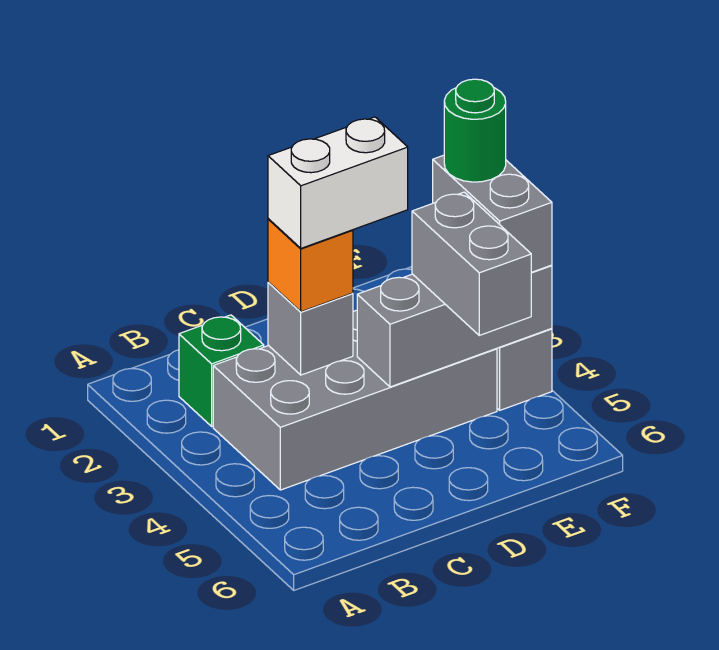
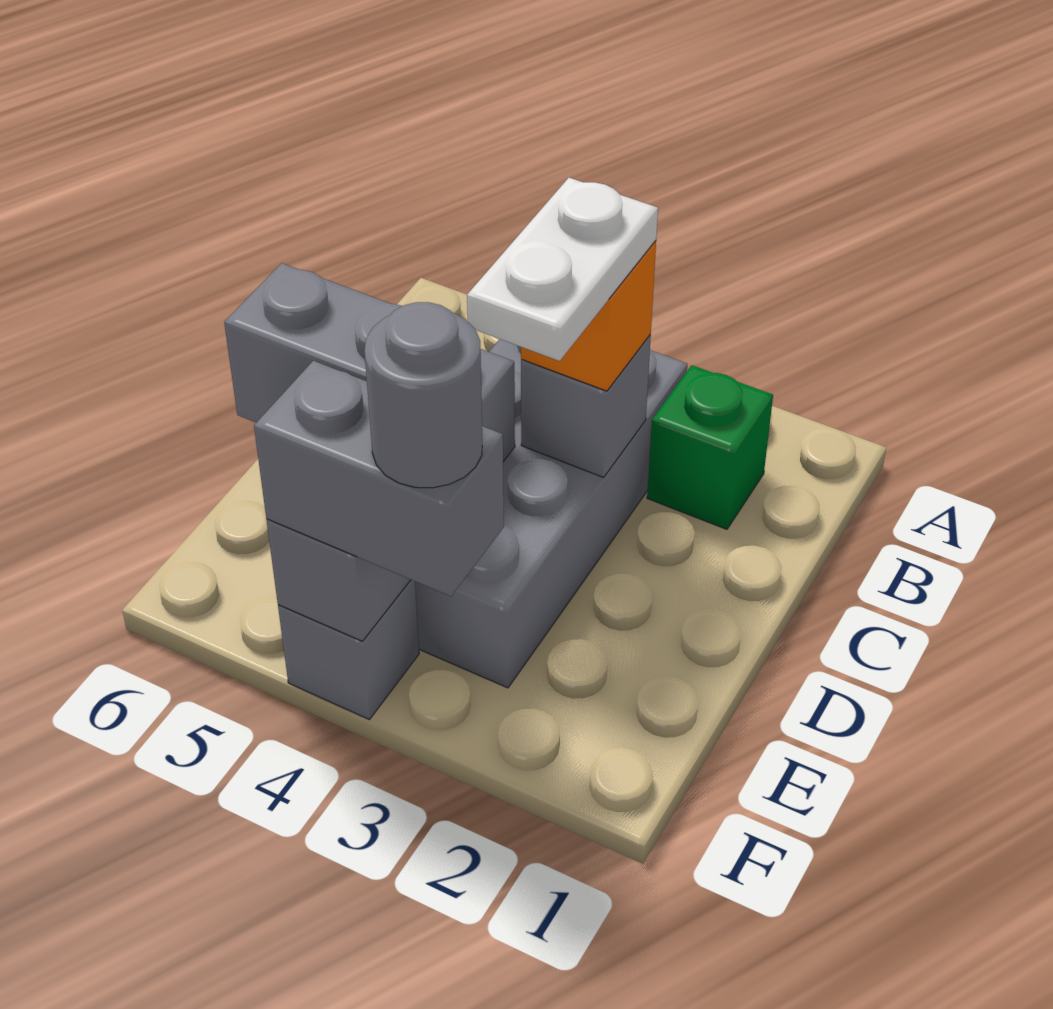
white brick C3:D3 level 4 -> white plate C3:D3 level 4
green round brick F3 level 4 -> grey round brick F3 level 4

